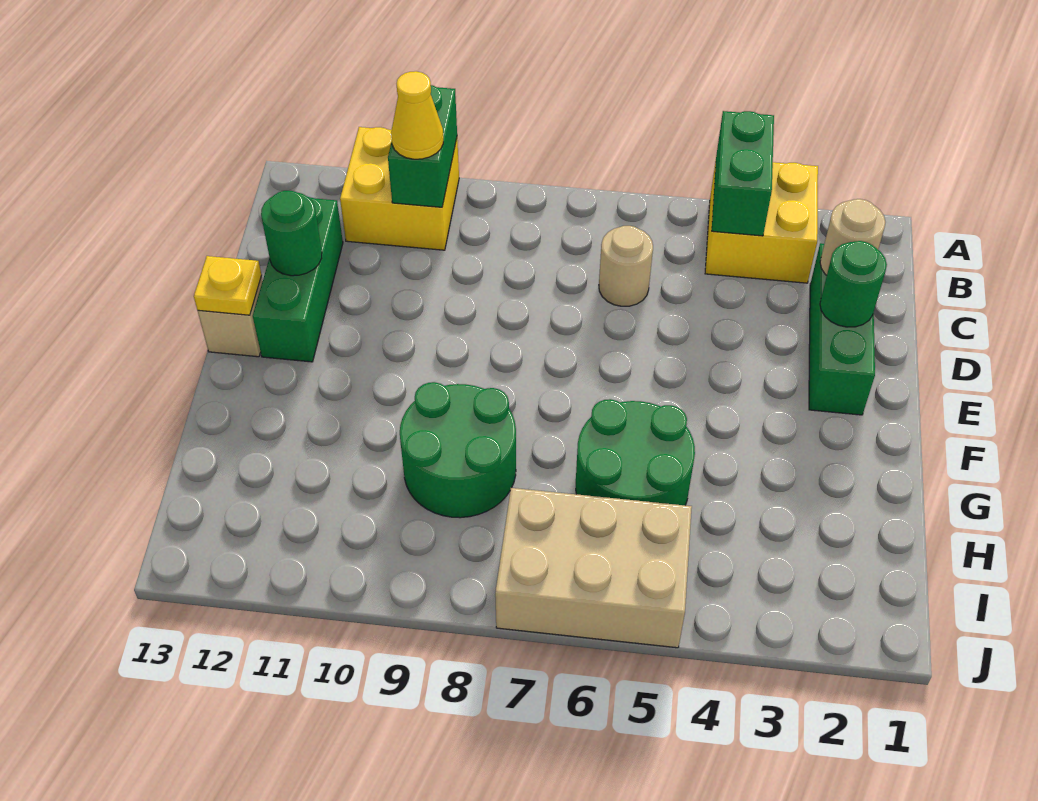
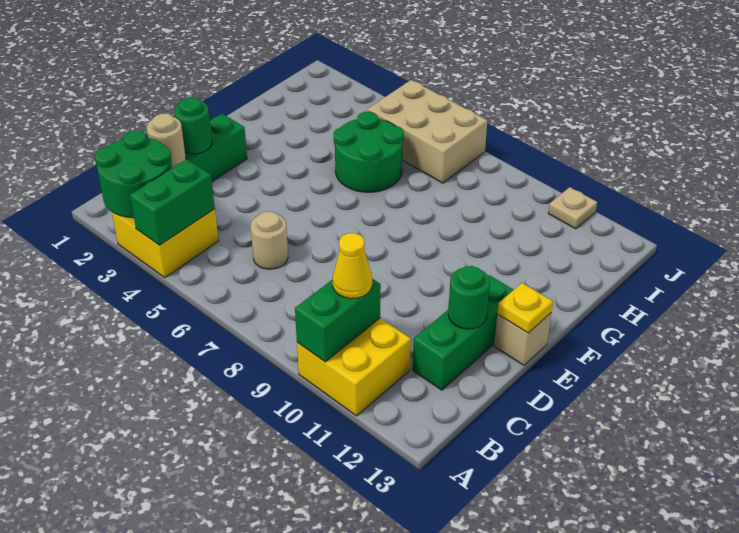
green round brick G8:H9 level 1 -> green round brick A2:B3 level 2
none -> tan plate J11 level 1

